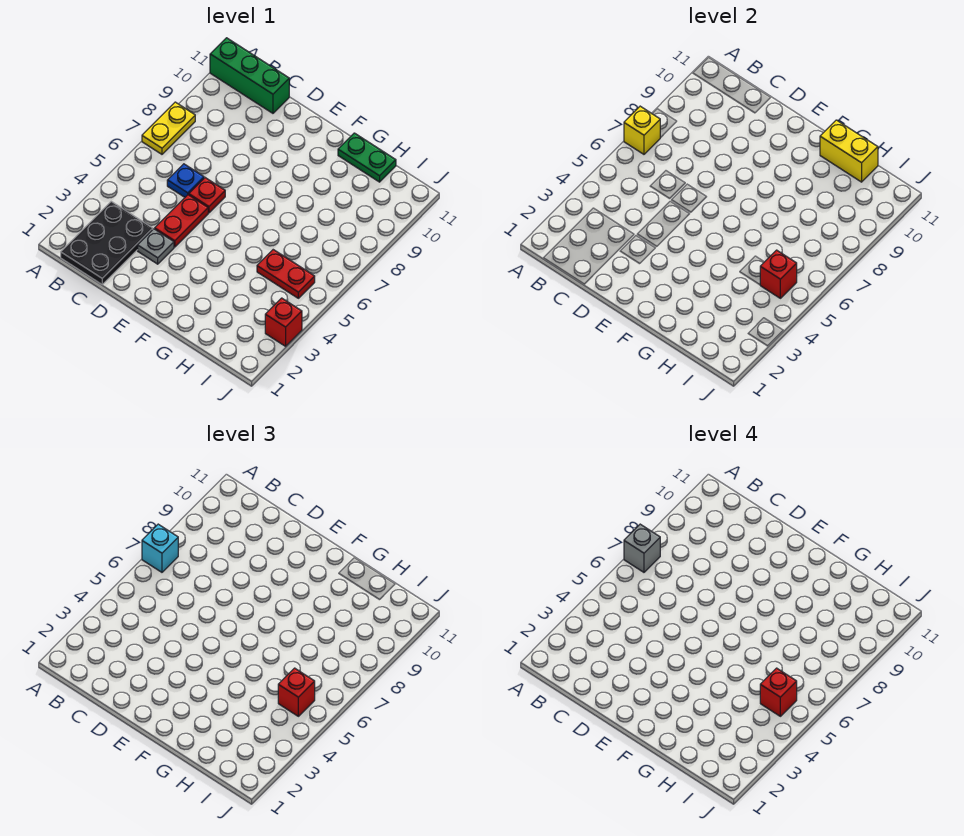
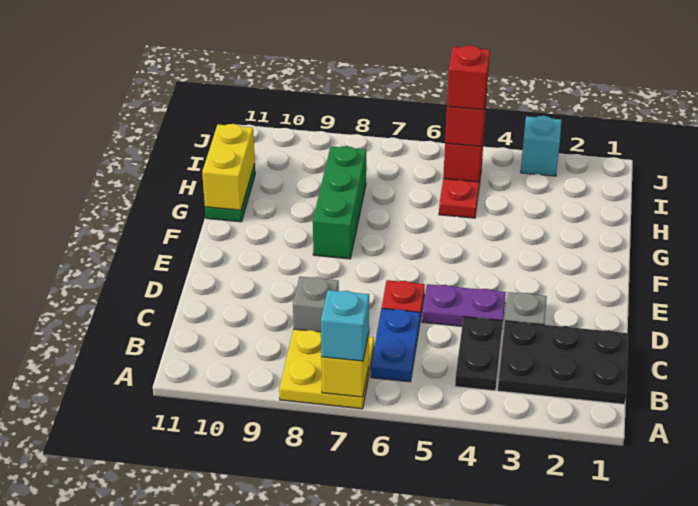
yellow plate A7:A8 level 1 -> yellow plate A7:B8 level 1
grey brick A7 level 4 -> grey brick C8 level 1
green brick A11:C11 level 1 -> green brick F8:H8 level 1
none -> black plate B4:C4 level 1
blue plate C6 level 1 -> blue plate B6:C6 level 1
red plate D4:D5 level 1 -> purple plate D4:D5 level 1
red brick J3 level 1 -> cyan brick J3 level 1

